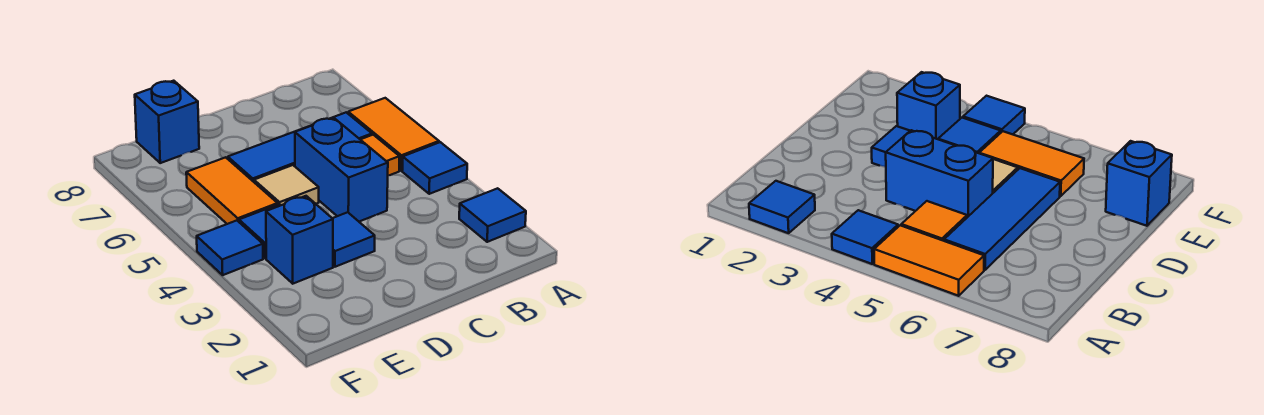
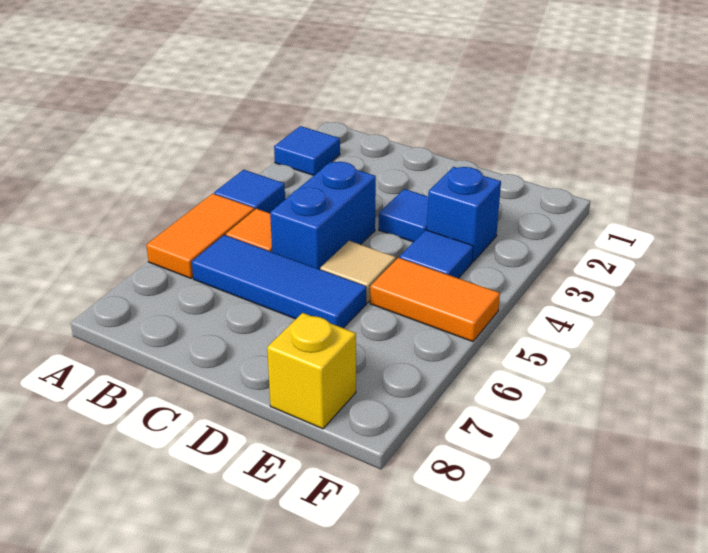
orange tile E5:E6 level 1 -> orange tile E5:F5 level 1
blue brick E8 level 1 -> yellow brick E8 level 1
blue tile F4 level 1 -> none

